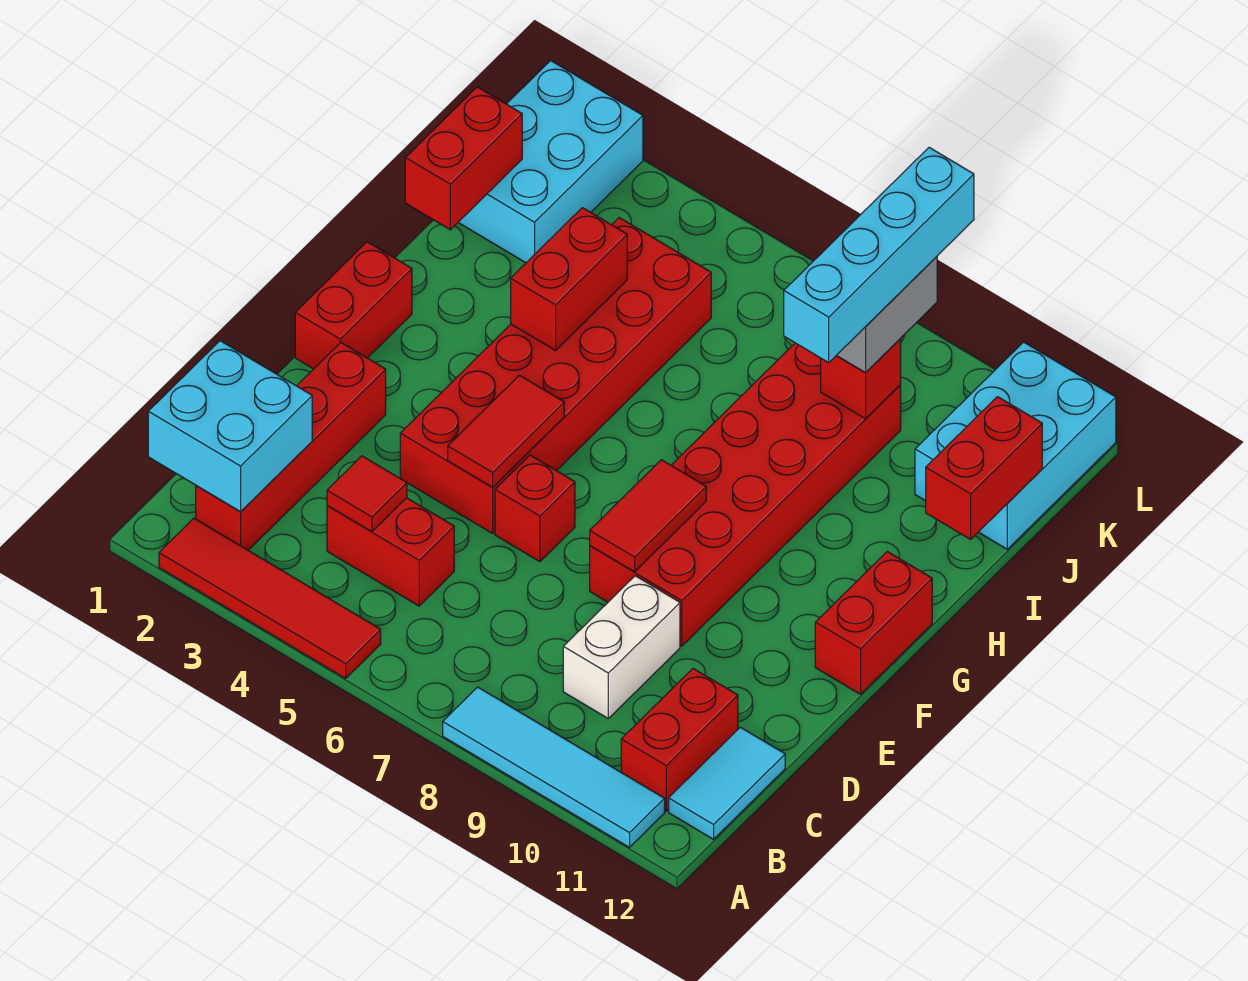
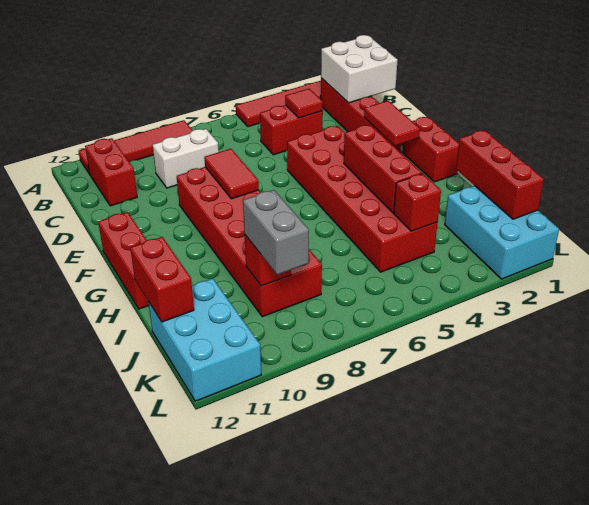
cyan tile A8:A11 level 1 -> red tile A8:A11 level 1
cyan brick B1:C2 level 2 -> white brick B1:C2 level 2
cyan tile B12:C12 level 1 -> none
white brick C9:D9 level 1 -> white brick C8:C9 level 1
red tile E5:F5 level 2 -> red tile E2:F2 level 2
red brick E6 level 1 -> red brick J4 level 2
red brick F12:G12 level 1 -> red brick F12:H12 level 1
red brick H4:I4 level 2 -> red brick G4:I4 level 2
red brick I1:J1 level 2 -> red brick I1:K1 level 2
cyan brick I9:L9 level 4 -> none

